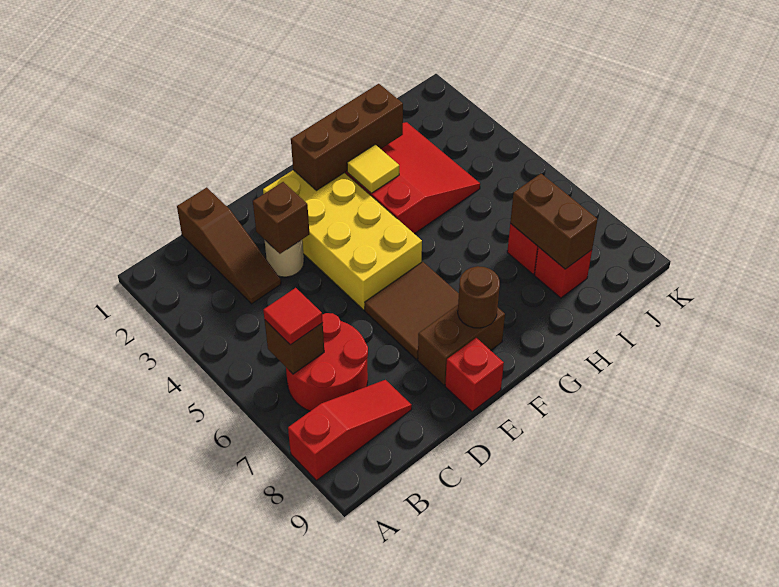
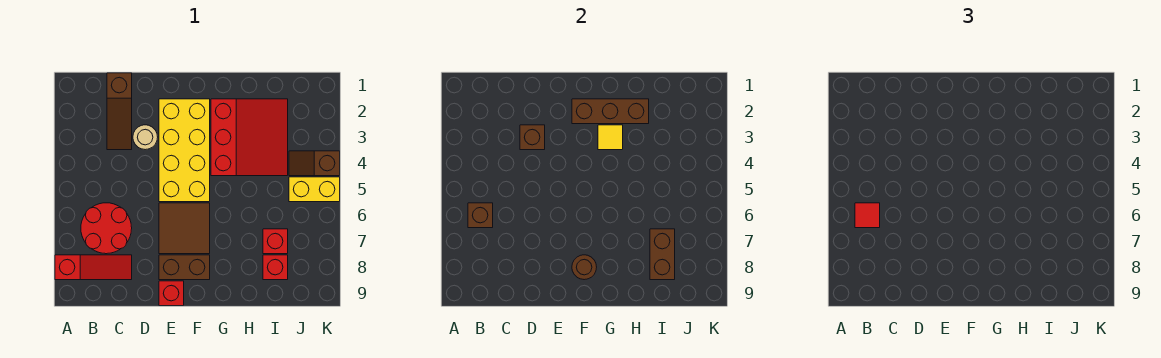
none -> brown slope J4:K4 level 1 top K
none -> yellow brick J5:K5 level 1

